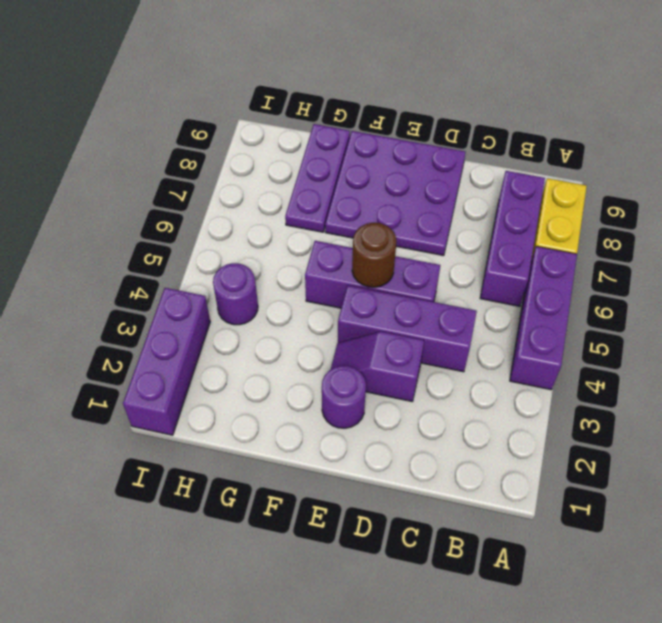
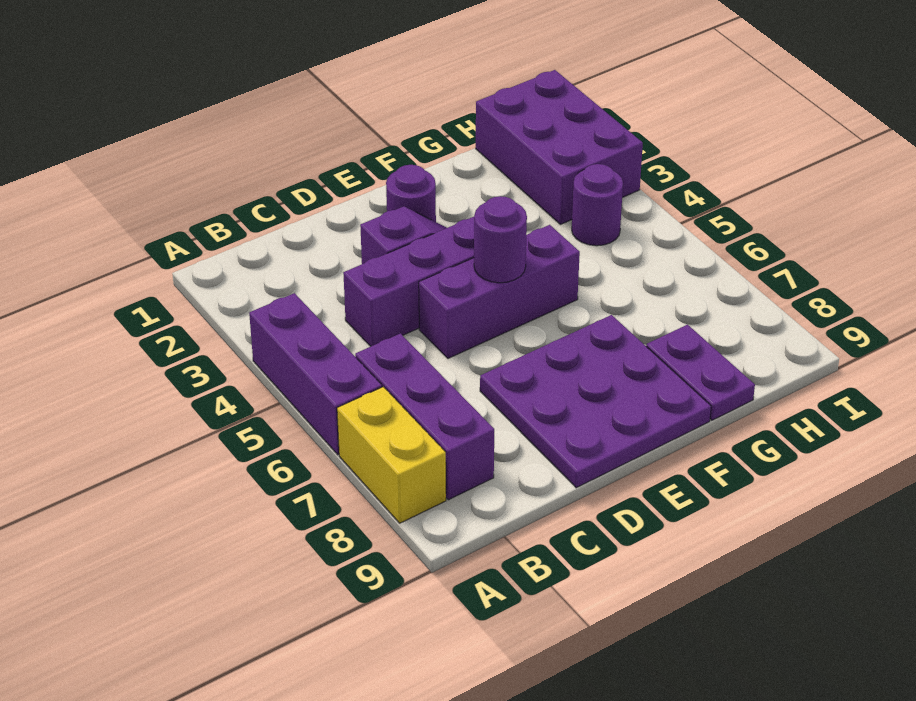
brown round brick E5 level 2 -> purple round brick E5 level 2
purple plate G7:G9 level 1 -> purple plate G8:G9 level 1
purple brick I1:I3 level 1 -> purple brick H1:I3 level 1

